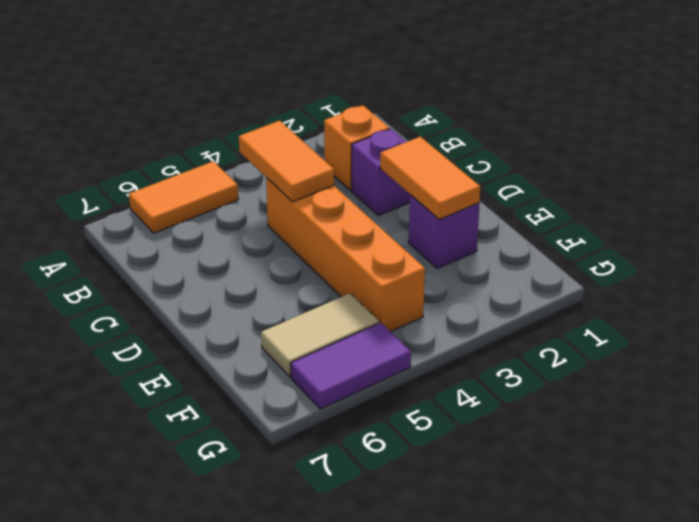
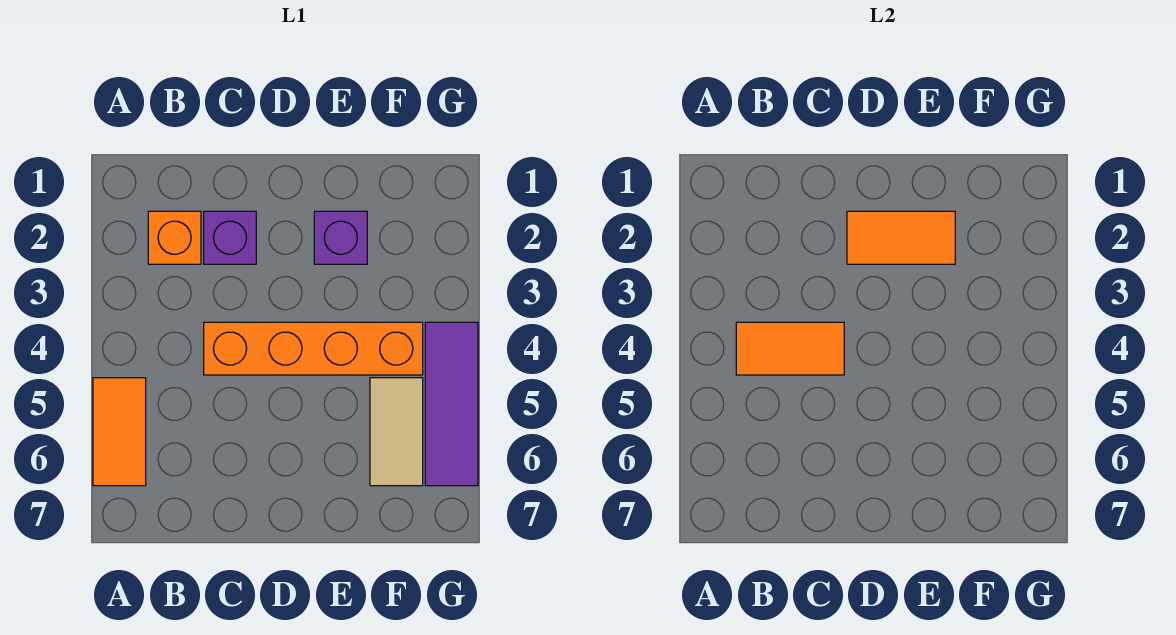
purple tile G5:G6 level 1 -> purple tile G4:G6 level 1

